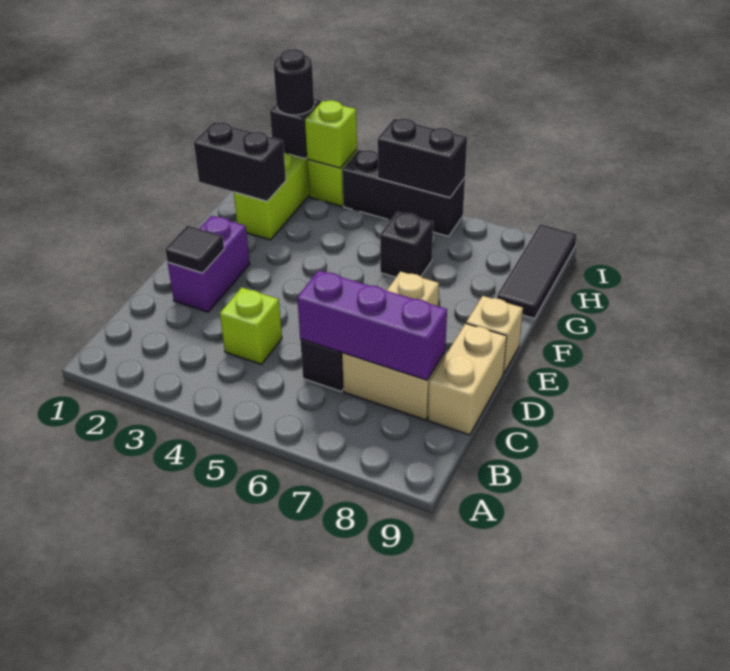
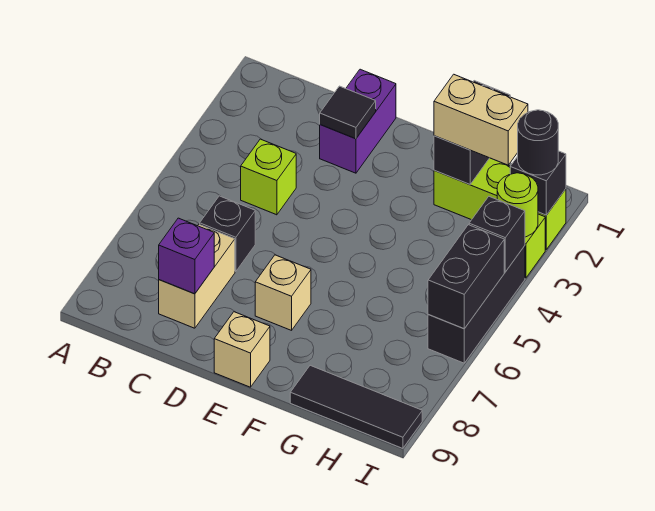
purple brick C6:C8 level 2 -> purple brick C8 level 2
tan brick C9:D9 level 1 -> tan brick G2:H2 level 3
purple brick D2:E2 level 1 -> purple brick D1:D2 level 1
black brick G6 level 1 -> black brick I4 level 2
lime brick I3 level 2 -> lime round brick I3 level 2

